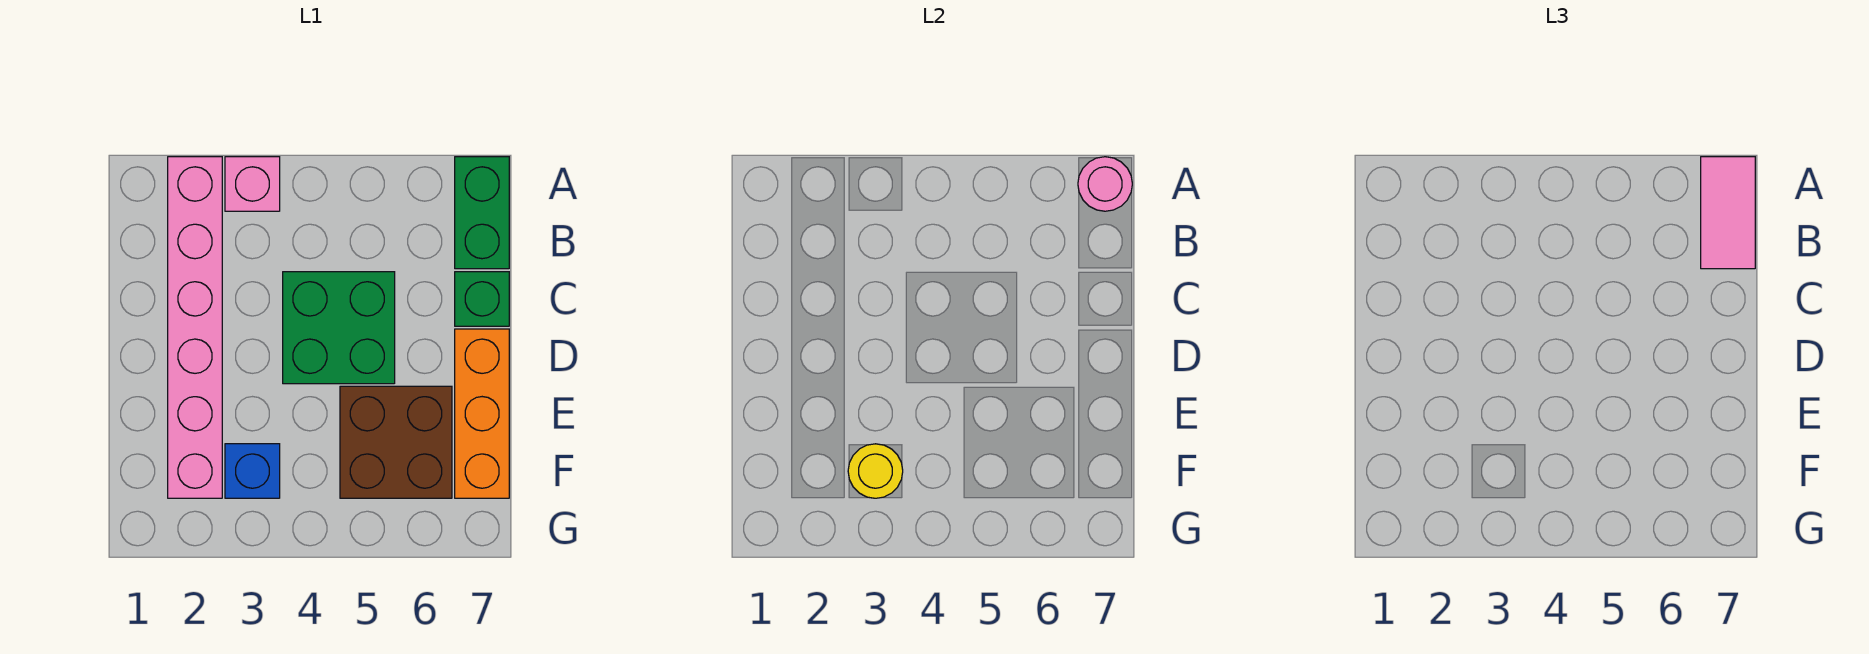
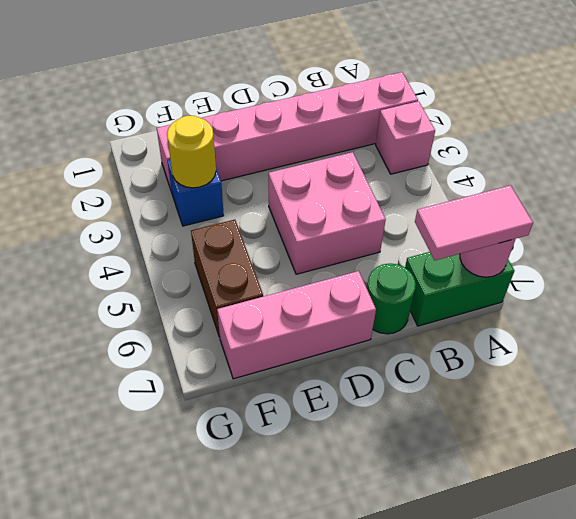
green brick C4:D5 level 1 -> pink brick C4:D5 level 1
green brick C7 level 1 -> green round brick C7 level 1
orange brick D7:F7 level 1 -> pink brick D7:F7 level 1
brown brick E5:F6 level 1 -> brown brick F5:F6 level 1

